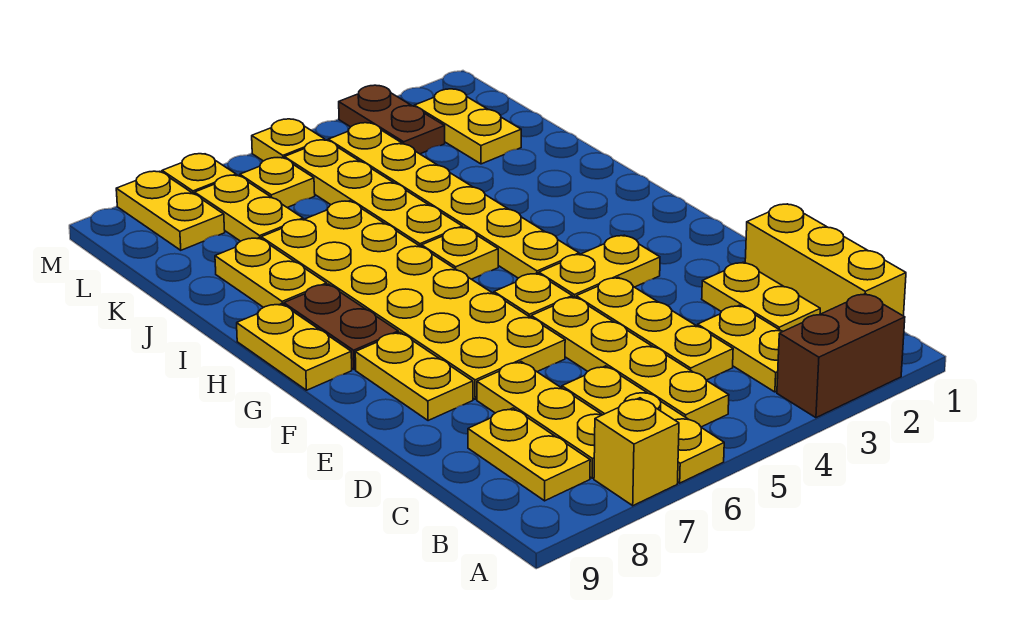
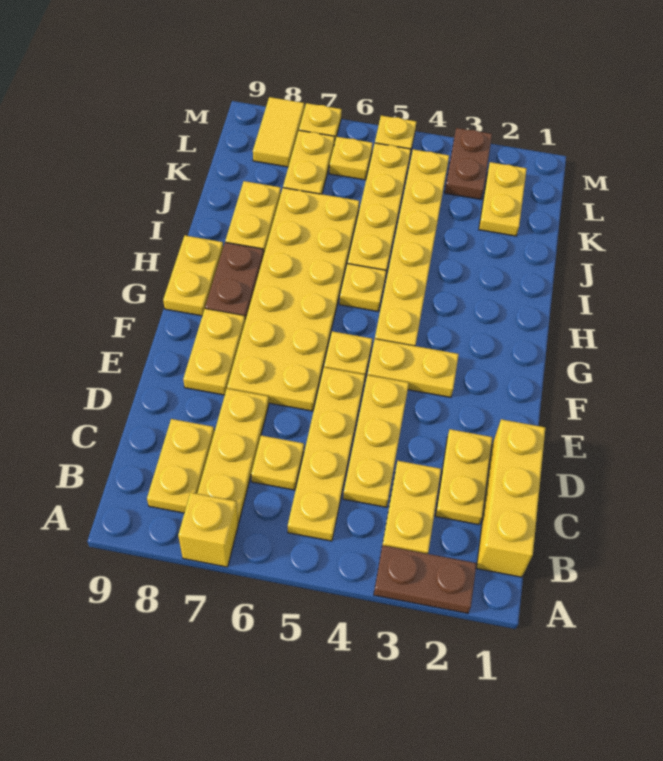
brown brick A2:A3 level 1 -> brown plate A2:A3 level 1
yellow plate A6:C6 level 1 -> yellow plate C6 level 1
yellow plate L8:M8 level 1 -> yellow tile L8:M8 level 1

